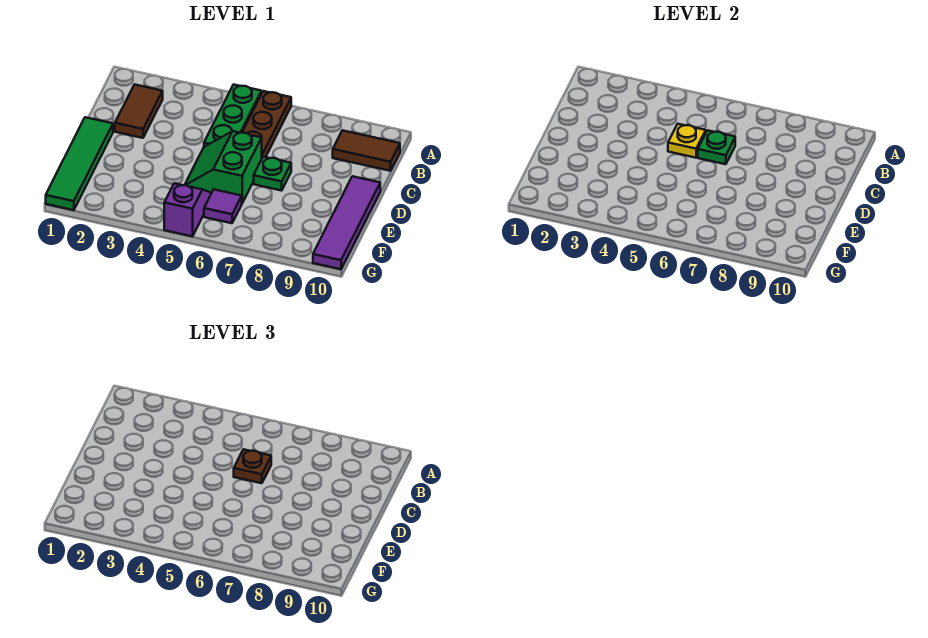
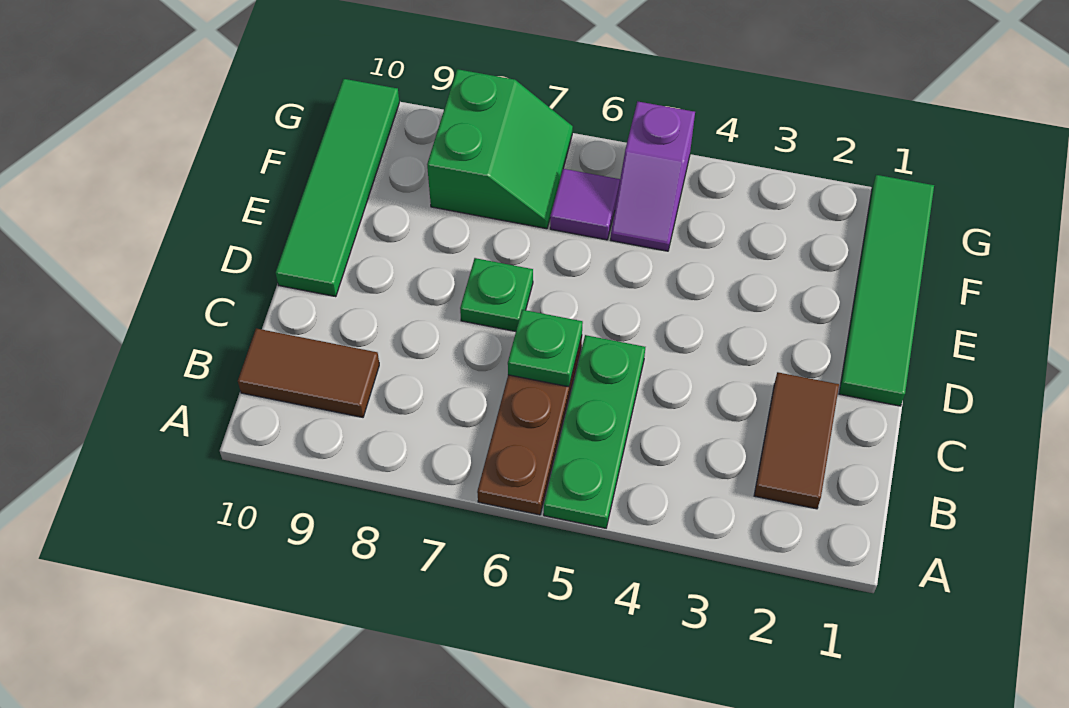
yellow plate C5 level 2 -> none
brown plate C6 level 3 -> none
green slope D5:E6 level 1 top 6 -> green slope F7:G8 level 1 top 8
purple tile D10:G10 level 1 -> green tile D10:G10 level 1

